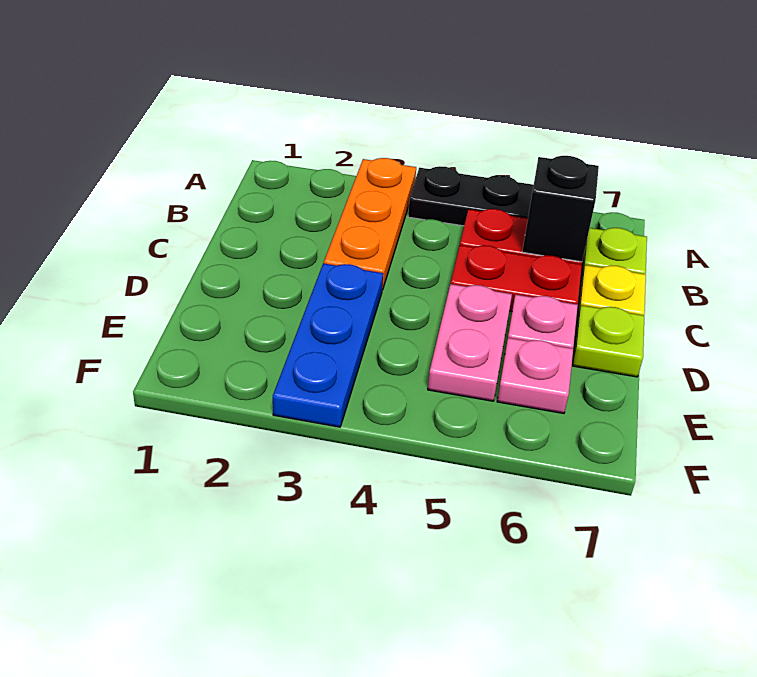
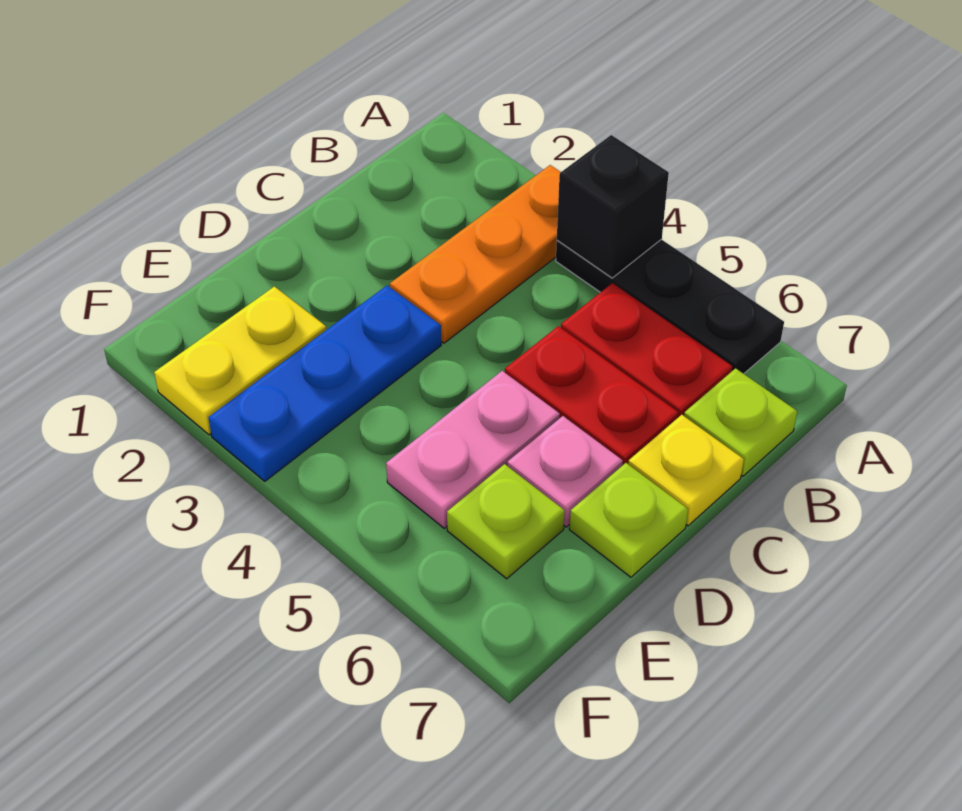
black brick B6 level 2 -> black brick A4 level 2
none -> yellow plate E2:F2 level 1
pink plate E6 level 1 -> lime plate E6 level 1

